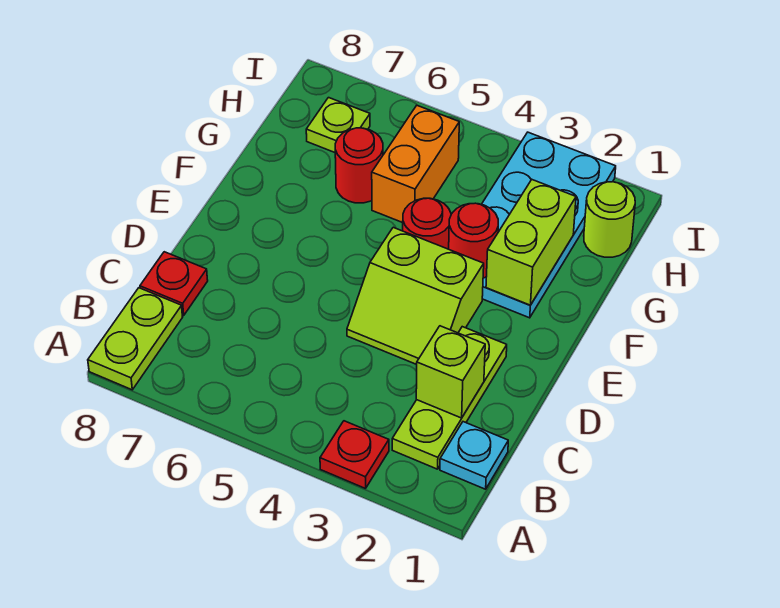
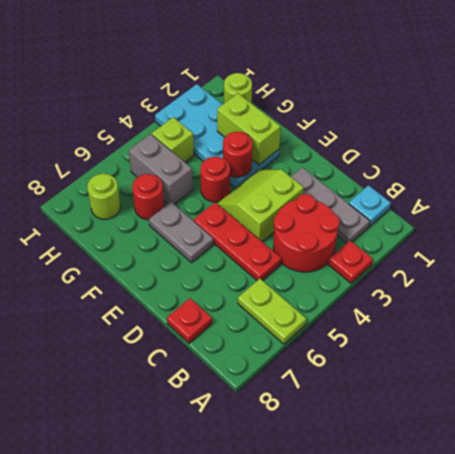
lime plate A8:B8 level 1 -> lime plate A6:B6 level 1
lime plate B2:D2 level 1 -> grey plate B2:D2 level 1
none -> red round brick B3:C4 level 1
lime brick C2 level 2 -> lime brick H4 level 1
none -> red plate C5:E5 level 1
lime slope D3:E4 level 1 top E -> lime slope D3:E4 level 1 top D
none -> grey plate E6:F6 level 1
orange brick G5:H5 level 1 -> grey brick G5:H5 level 1
lime plate H7 level 1 -> lime round brick H7 level 1

